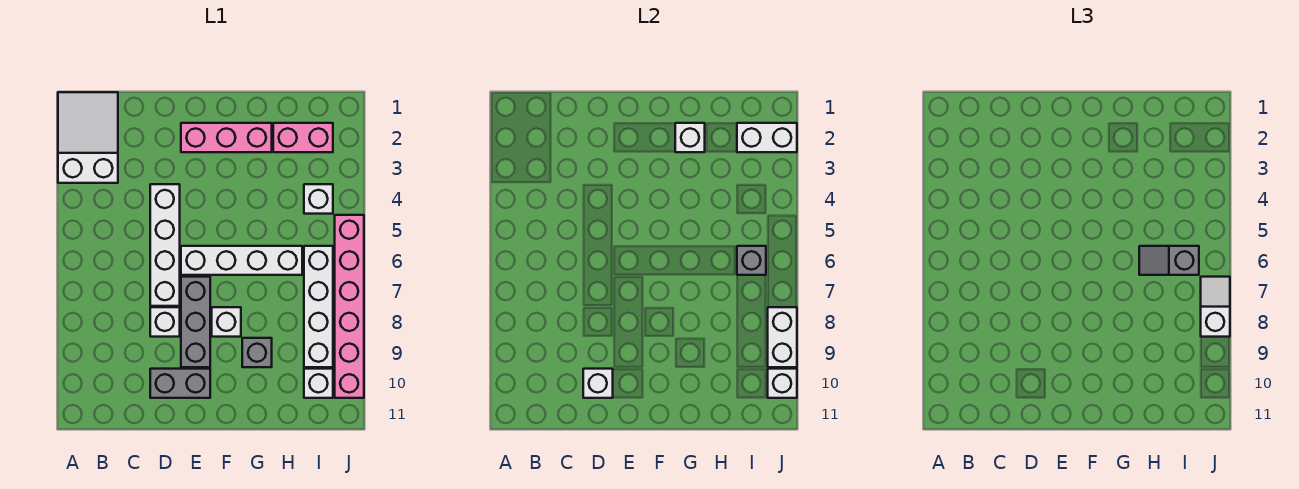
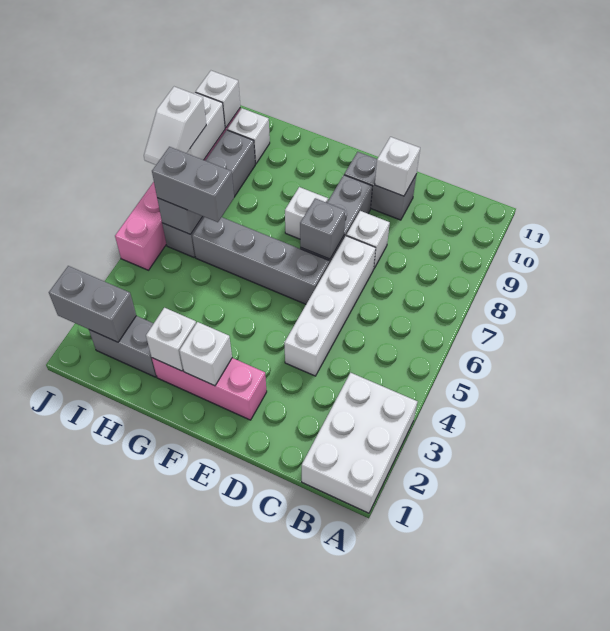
white slope A1:B3 level 1 top 3 -> white brick A1:B3 level 1
white brick E6:H6 level 1 -> grey brick E6:H6 level 1
grey brick G9 level 1 -> grey brick E7 level 2
pink brick H2:I2 level 1 -> grey brick H2:I2 level 1
grey slope H6:I6 level 3 top I -> grey brick H6:I6 level 3
white brick I2:J2 level 2 -> grey brick I2:J2 level 2
white brick I4 level 1 -> white brick F2 level 2
white brick I6:I9 level 1 -> grey brick I6:I9 level 1

